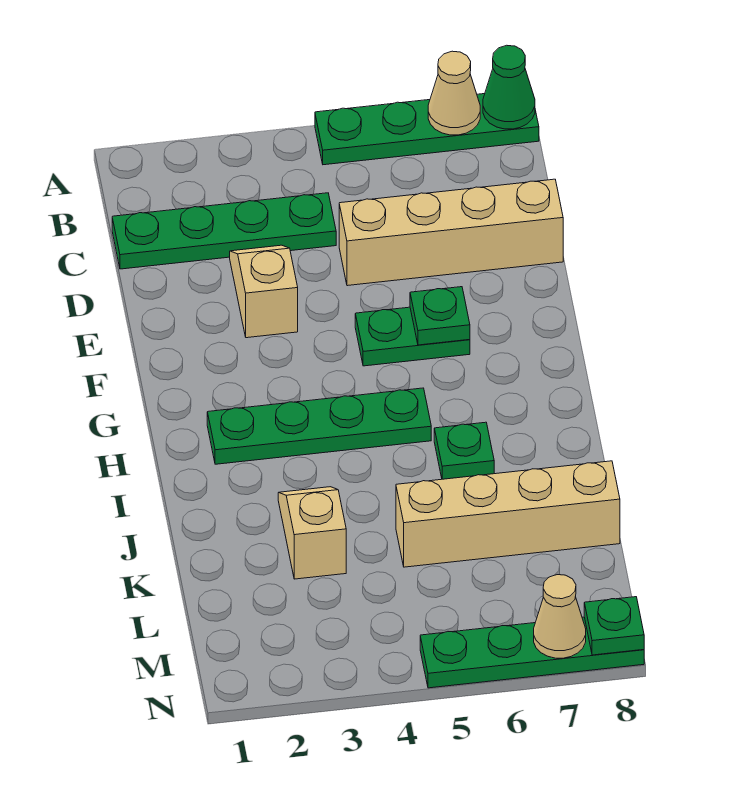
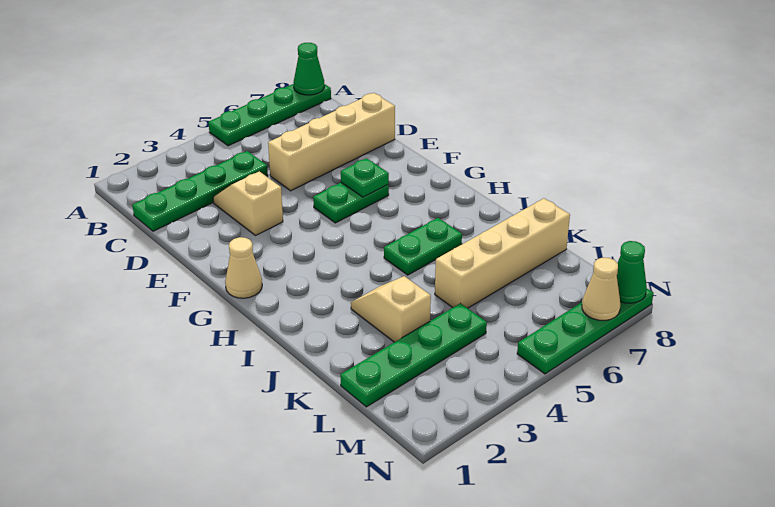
tan cone A7 level 2 -> tan cone G1 level 1
green plate H2:H5 level 1 -> green plate L1:L4 level 1
green plate I6 level 1 -> green plate I5:I6 level 1
green plate N8 level 2 -> green cone N8 level 2

